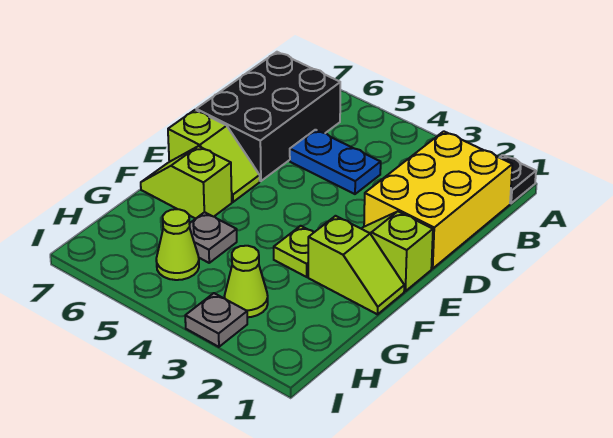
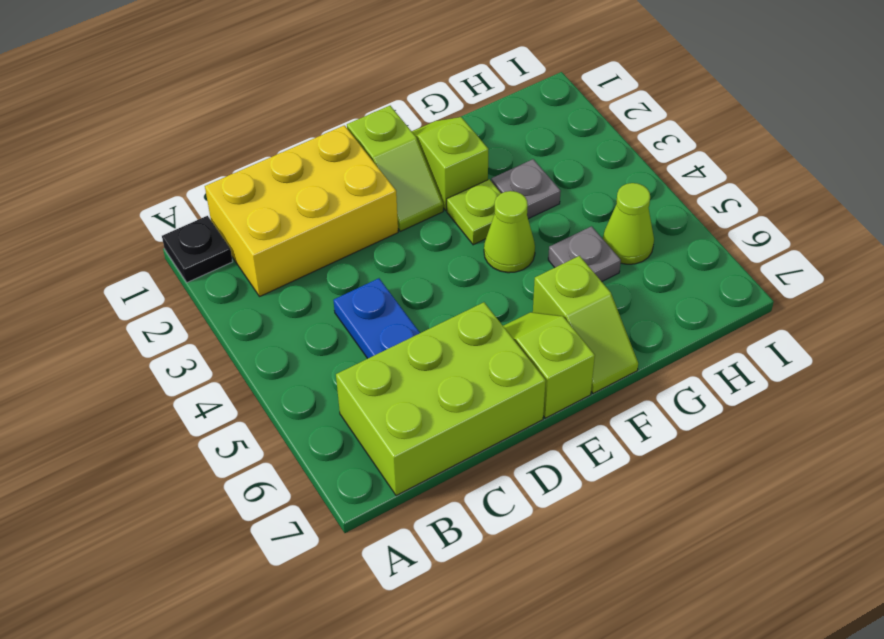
black brick B6:D7 level 1 -> lime brick B6:D7 level 1
lime cone H3 level 1 -> lime cone F4 level 1
grey plate I3 level 1 -> grey plate G3 level 1

